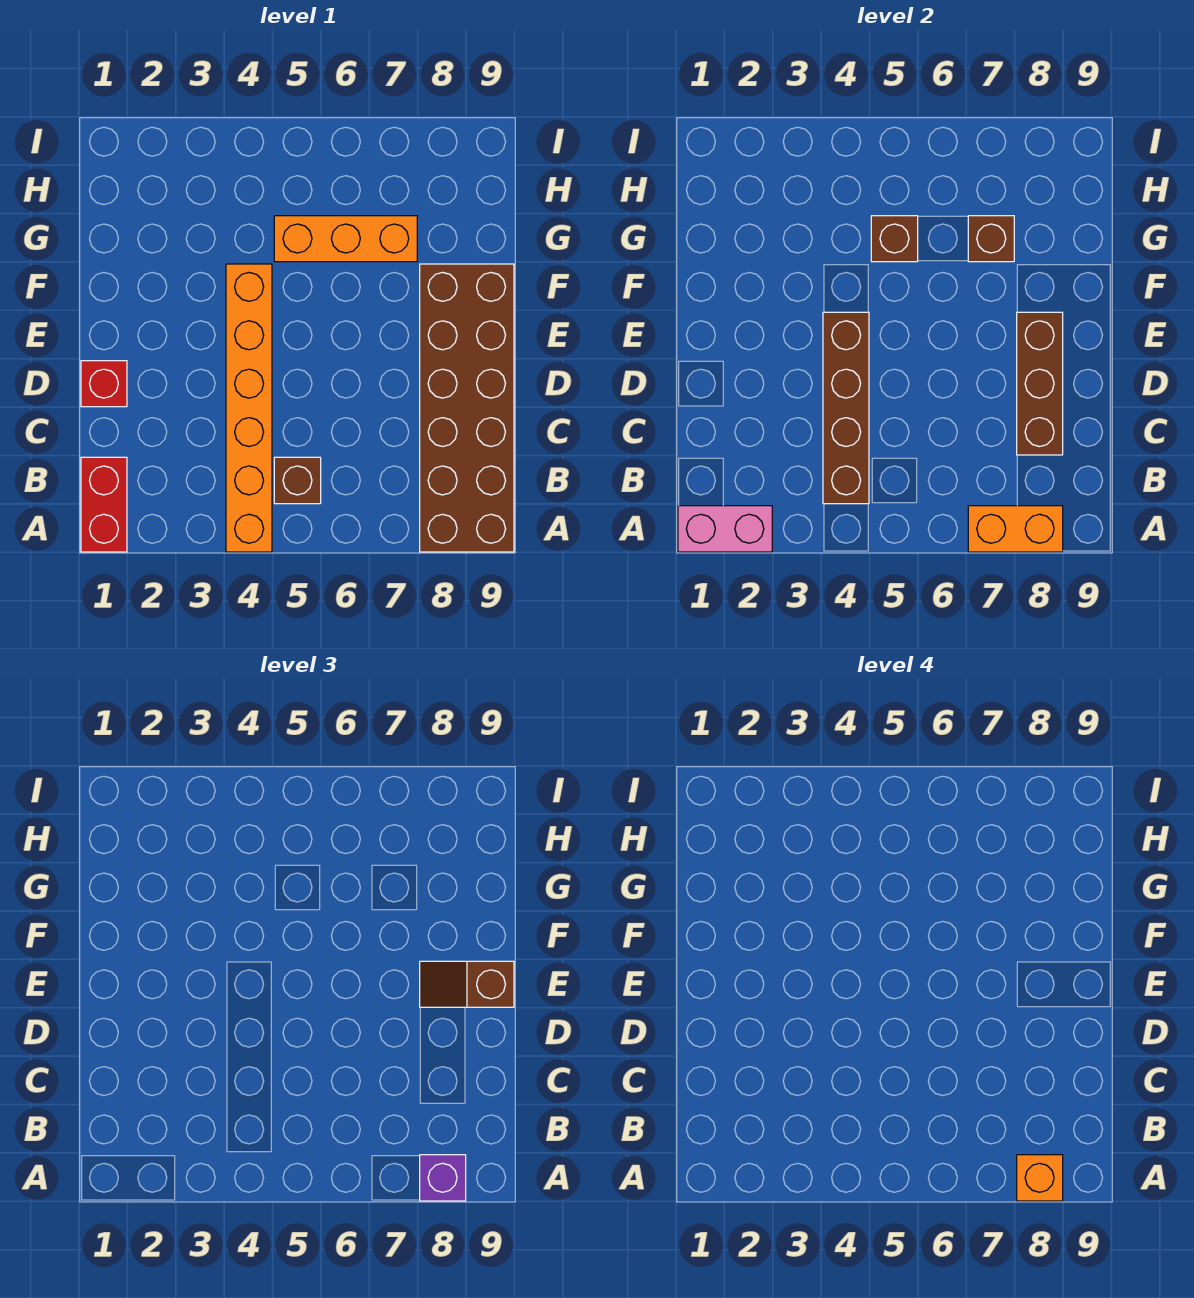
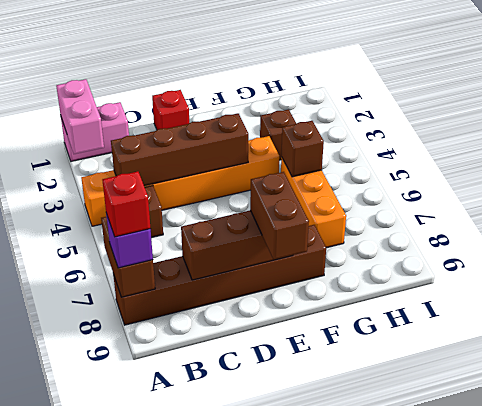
red brick A1:B1 level 1 -> pink brick A1:B1 level 1
orange brick A7:A8 level 2 -> brown brick A7:A8 level 2
brown brick A8:F9 level 1 -> brown brick A8:F8 level 1
orange brick A8 level 4 -> red brick A8 level 4
brown slope E8:E9 level 3 top 9 -> brown brick E8:E9 level 3
brown brick G7 level 2 -> brown brick G3 level 1

